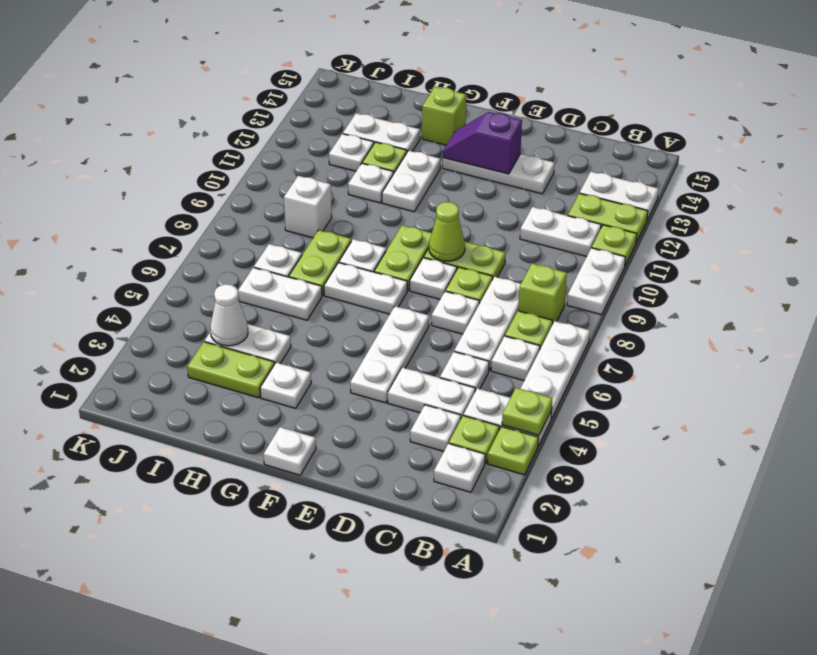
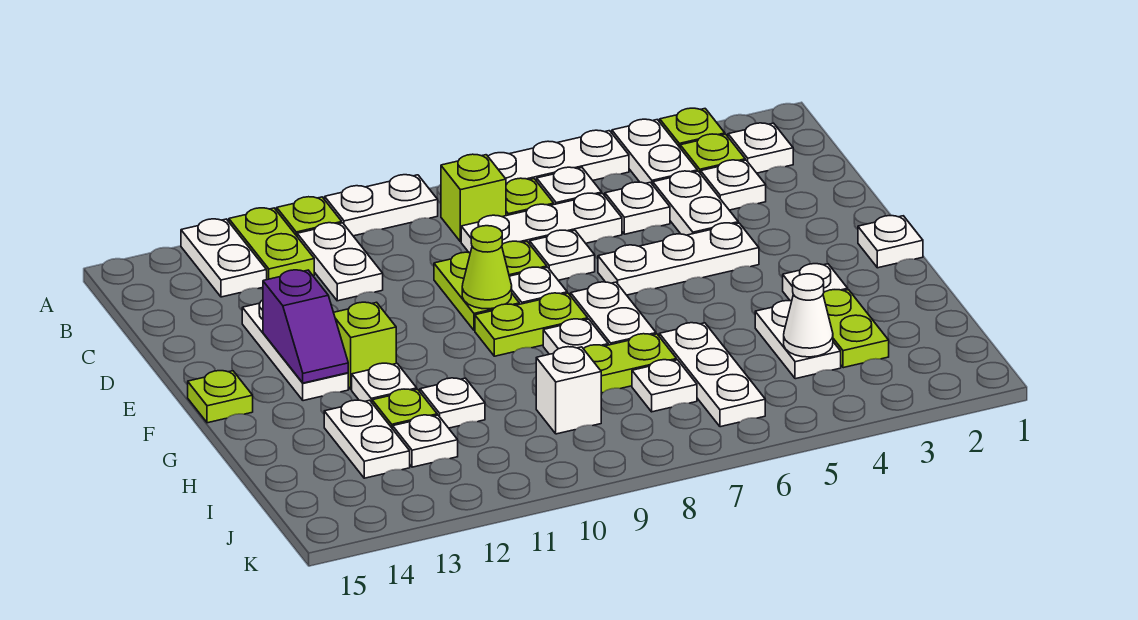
lime plate A4 level 2 -> lime plate F15 level 1
white plate G11:G12 level 1 -> white plate G12 level 1
lime brick G14 level 1 -> lime brick F12 level 1
white plate H6:I6 level 1 -> white plate H6:J6 level 1

